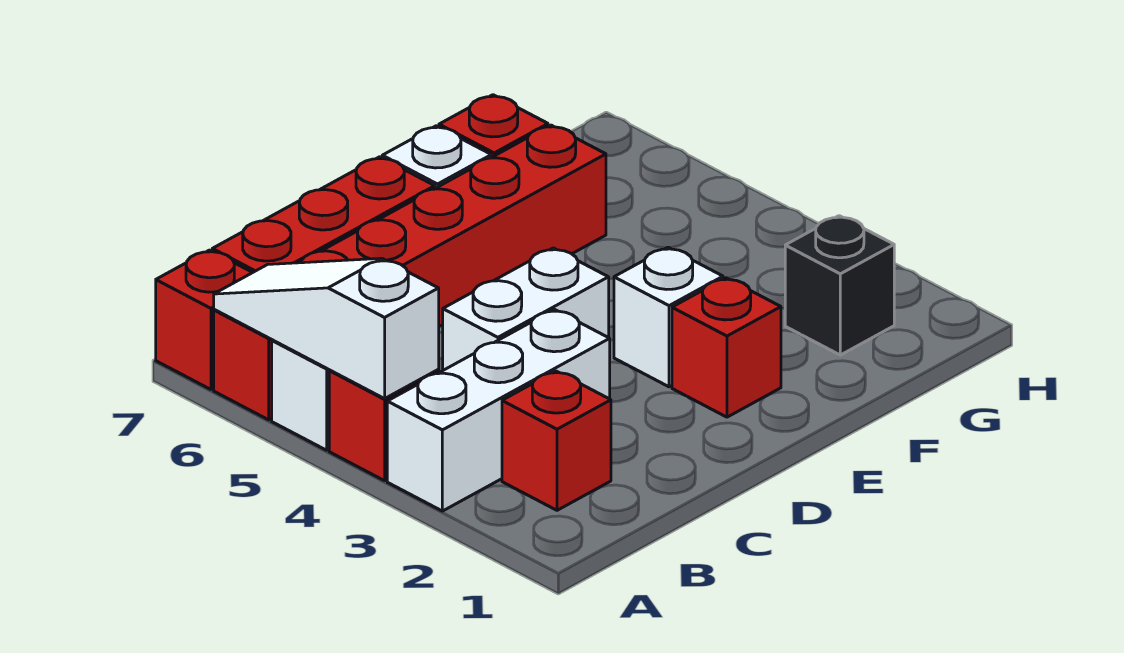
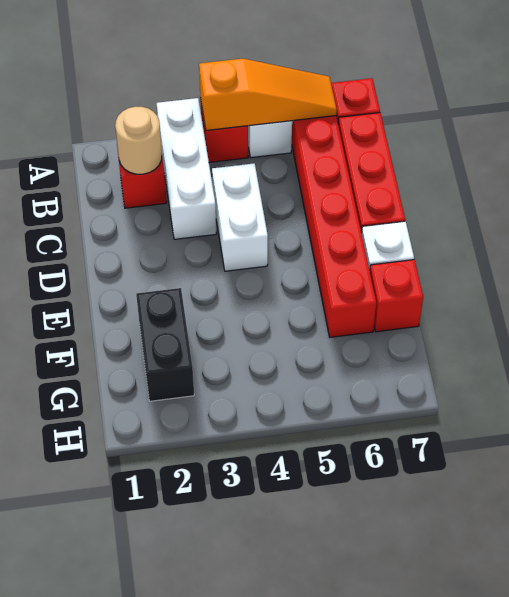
white slope A4:A6 level 2 top 4 -> orange slope A4:A6 level 2 top 4
none -> tan round brick B2 level 2
red brick E2 level 1 -> none
white brick E3 level 1 -> none
black brick G2 level 1 -> black brick F2:G2 level 1

